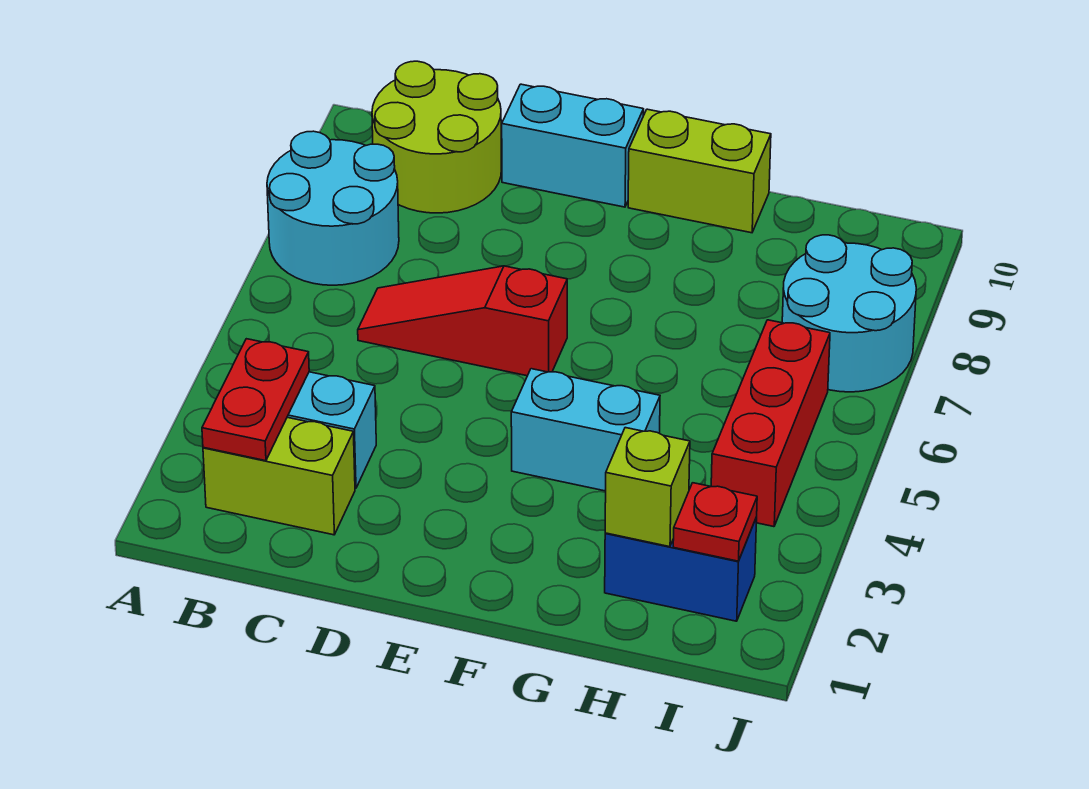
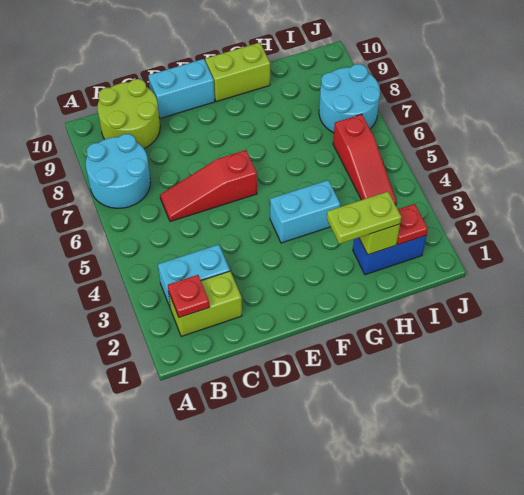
red plate B2:B3 level 2 -> red plate B2 level 2
none -> lime plate G2:H2 level 3
red brick I4:I6 level 1 -> red slope I4:I6 level 1 top 6

